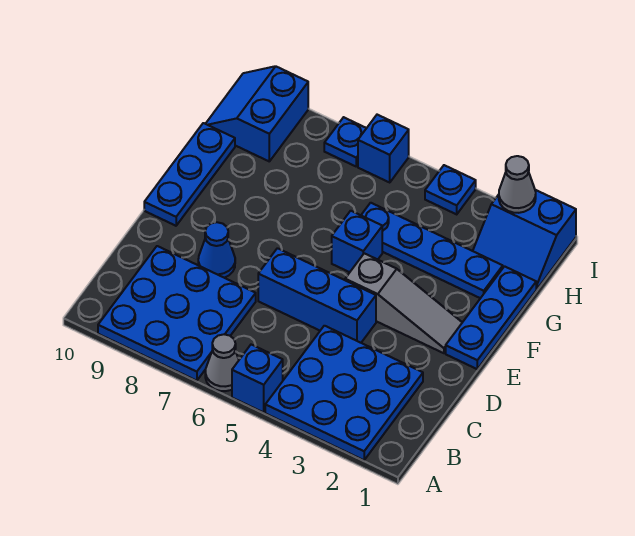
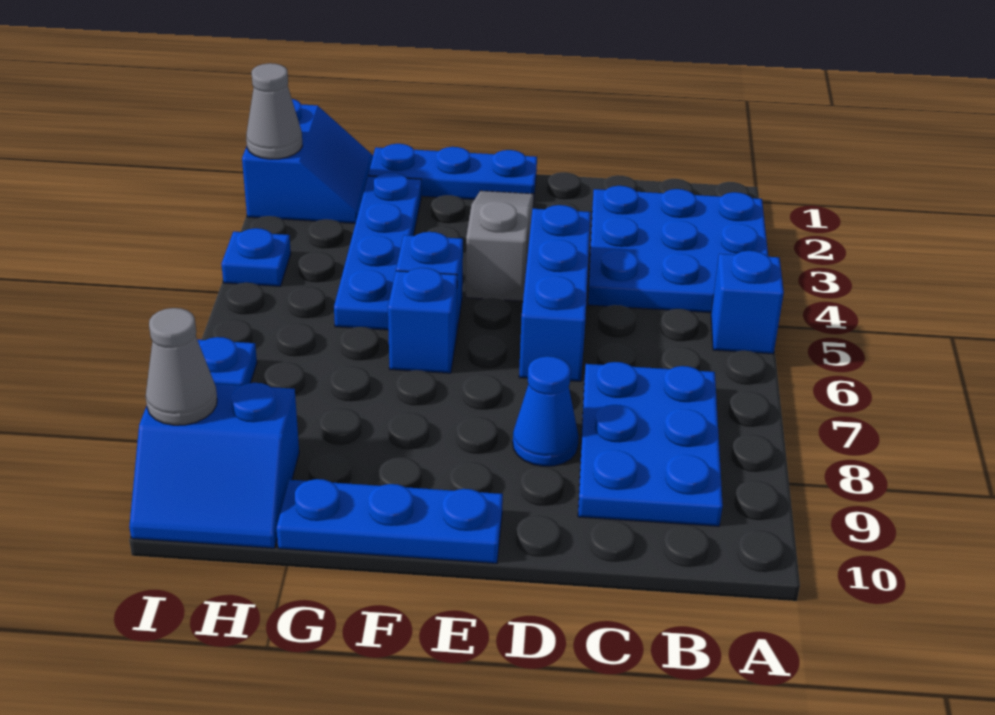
grey cone A6 level 1 -> grey cone I9 level 2
blue plate A7:C9 level 1 -> blue plate B7:C9 level 1
blue brick I6 level 1 -> blue brick F6 level 1

